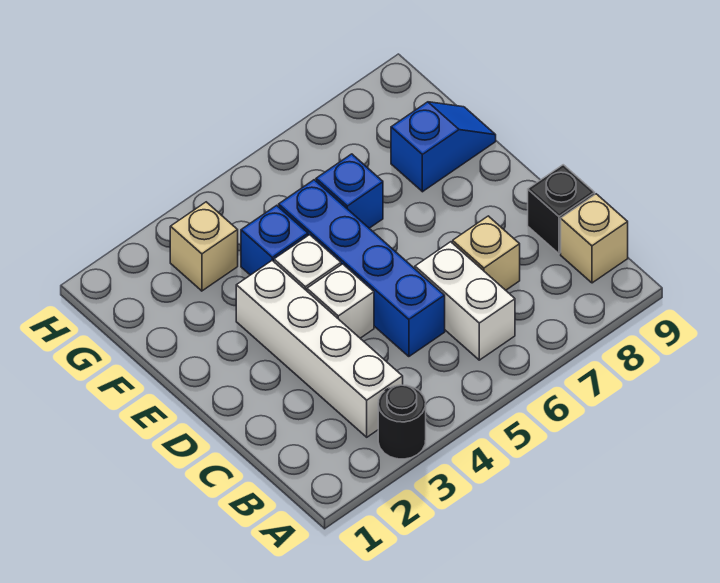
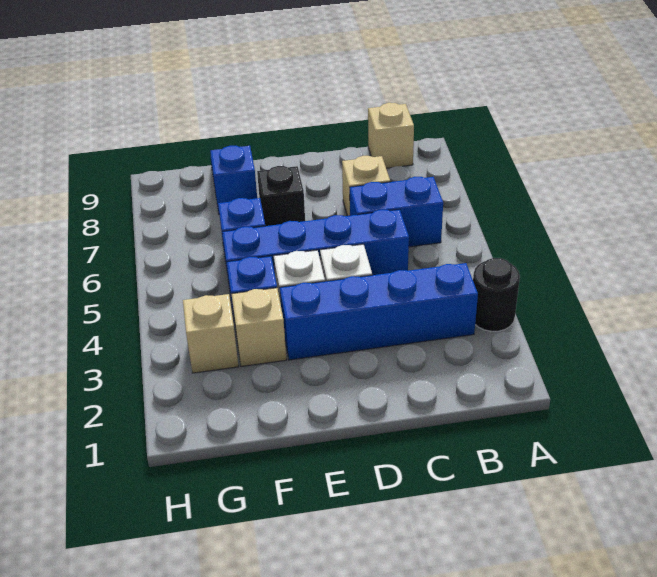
white brick B3:E3 level 1 -> blue brick B3:E3 level 1
white brick B6:C6 level 1 -> blue brick B6:C6 level 1
black brick C9 level 1 -> black brick E7 level 1
none -> tan brick F3 level 1

